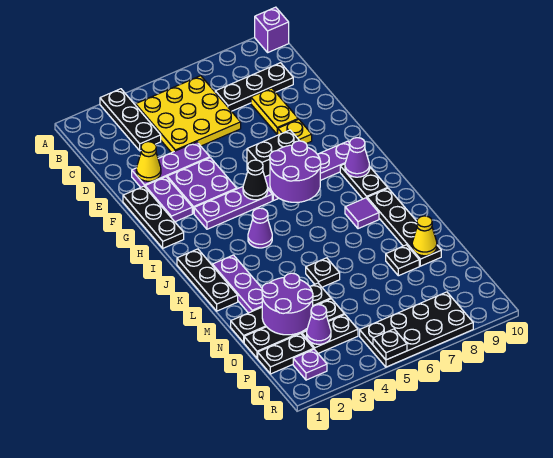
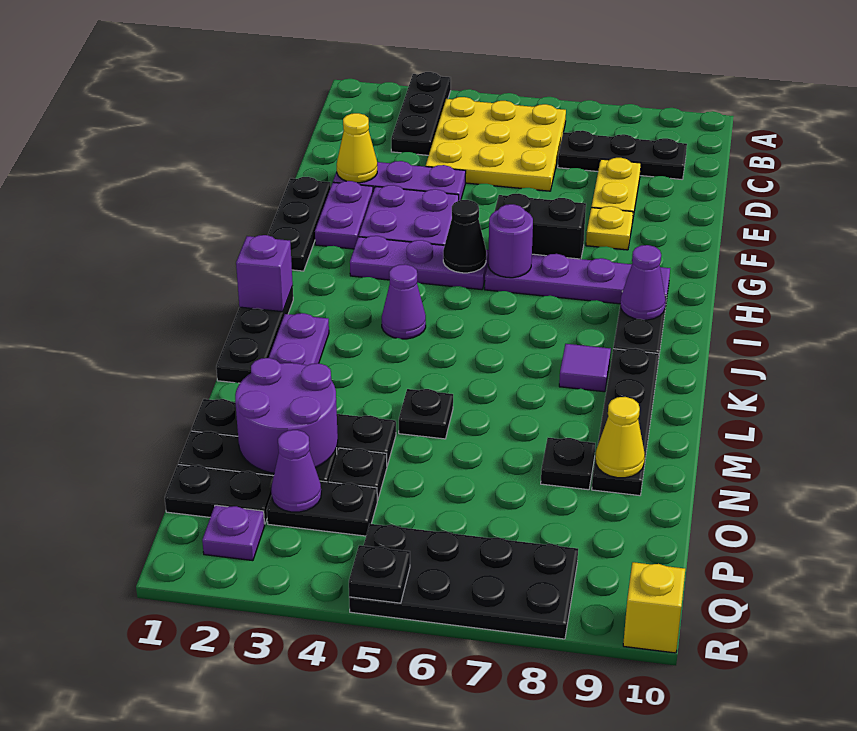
purple brick A10 level 1 -> purple brick J1 level 2
purple round brick H6:I7 level 2 -> purple round brick H6 level 2
none -> yellow brick R10 level 1

